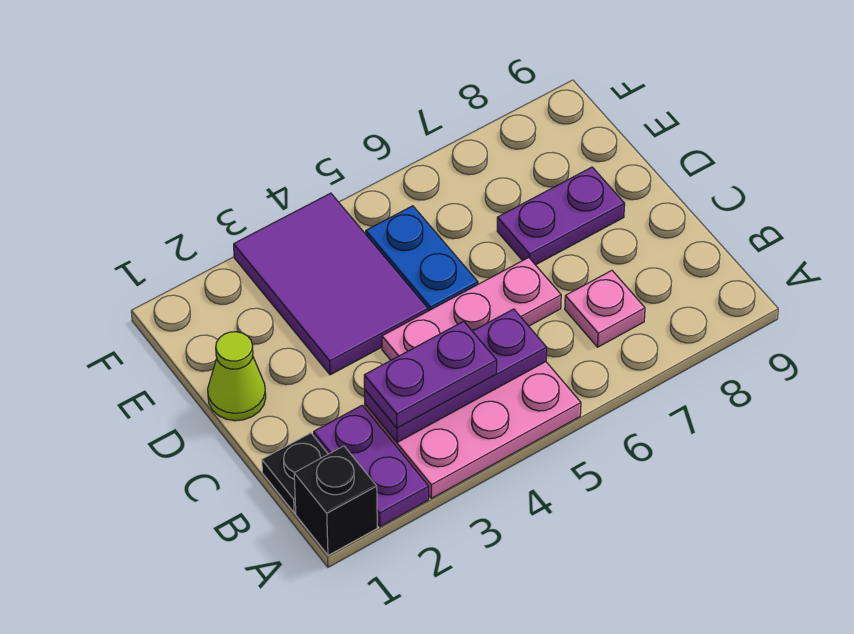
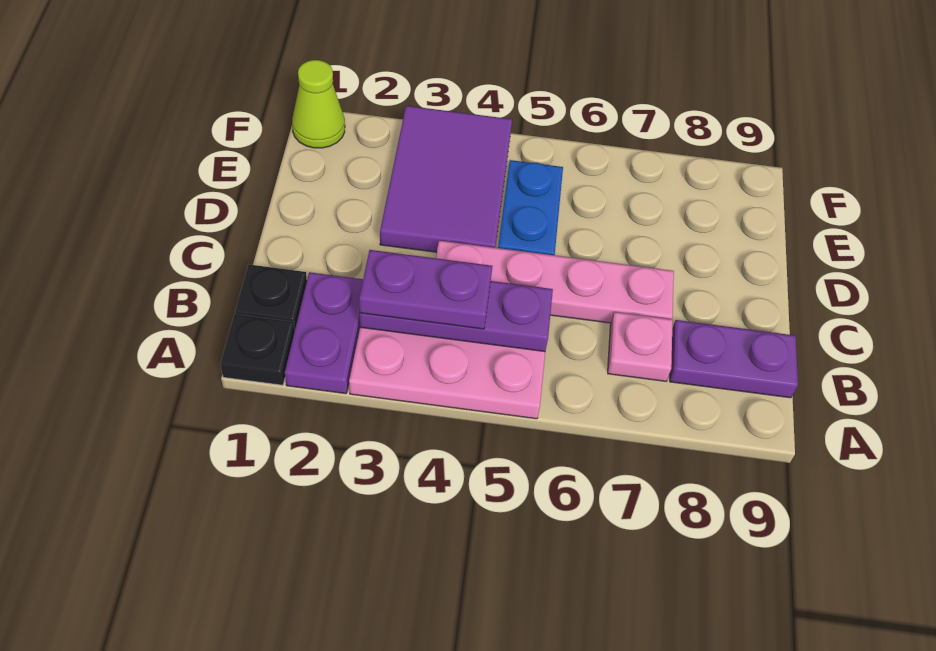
black brick A1 level 1 -> black plate A1 level 1
pink plate C4:C6 level 1 -> pink plate C4:C7 level 1
lime cone D1 level 1 -> lime cone F1 level 1
purple plate D7:D8 level 1 -> purple plate B8:B9 level 1

